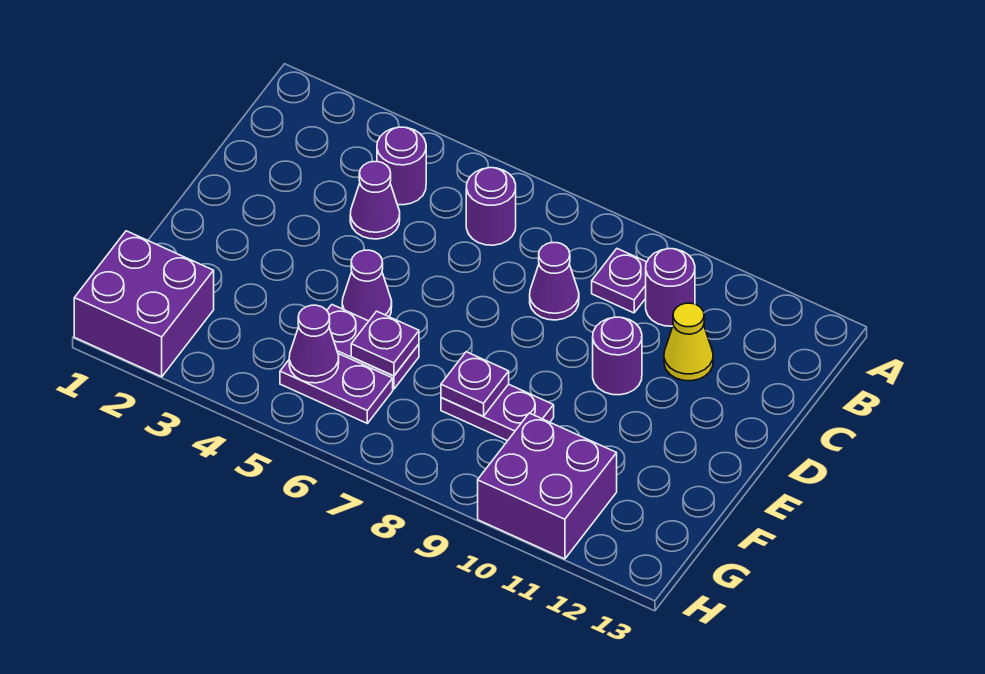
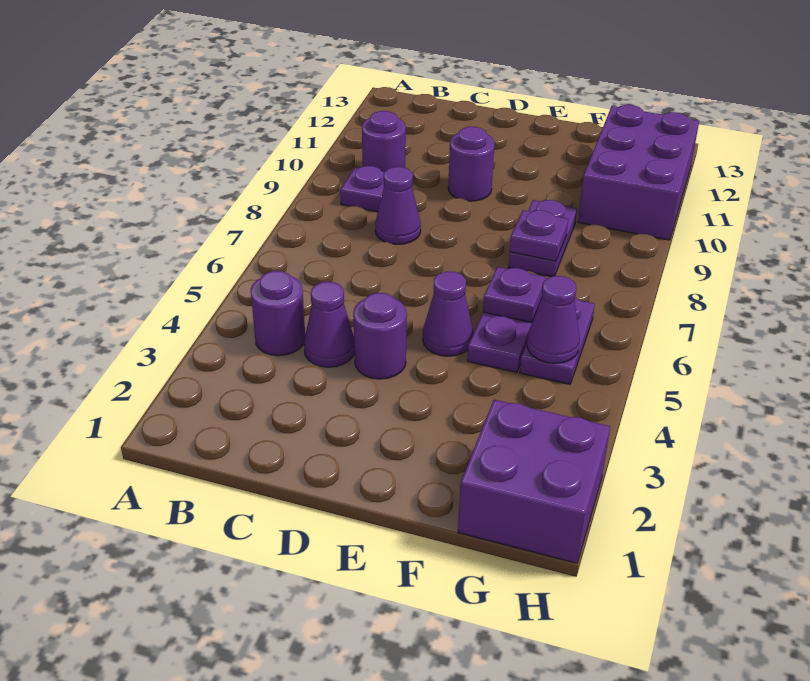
purple round brick B6 level 1 -> purple round brick D4 level 1
yellow cone C11 level 1 -> none
purple brick G10:H11 level 1 -> purple brick G10:H12 level 1

